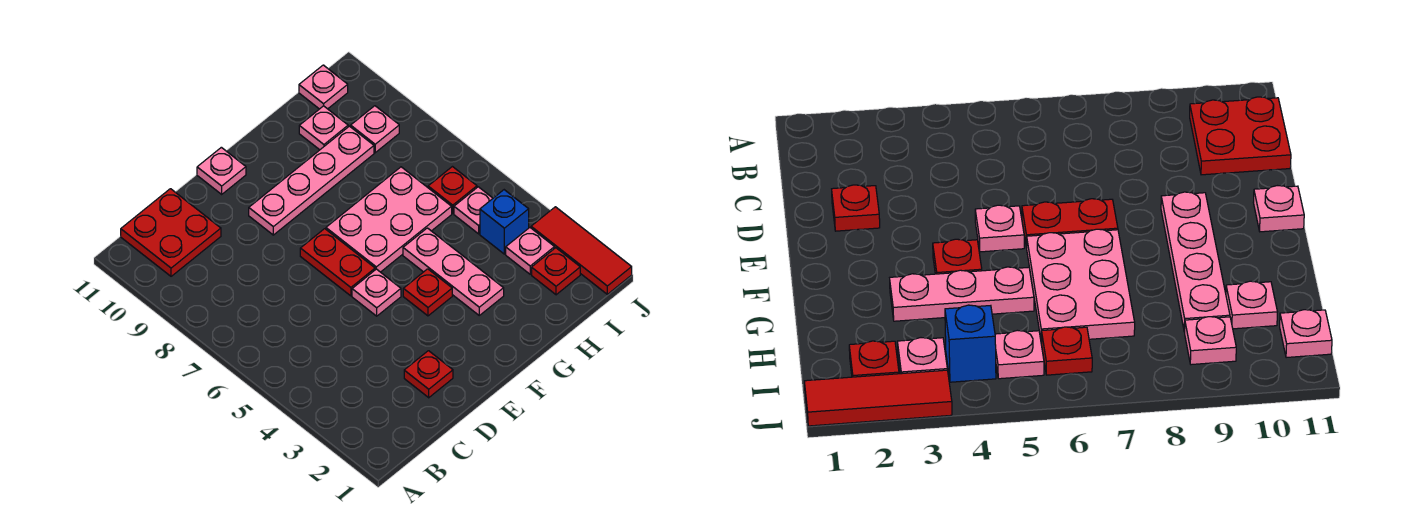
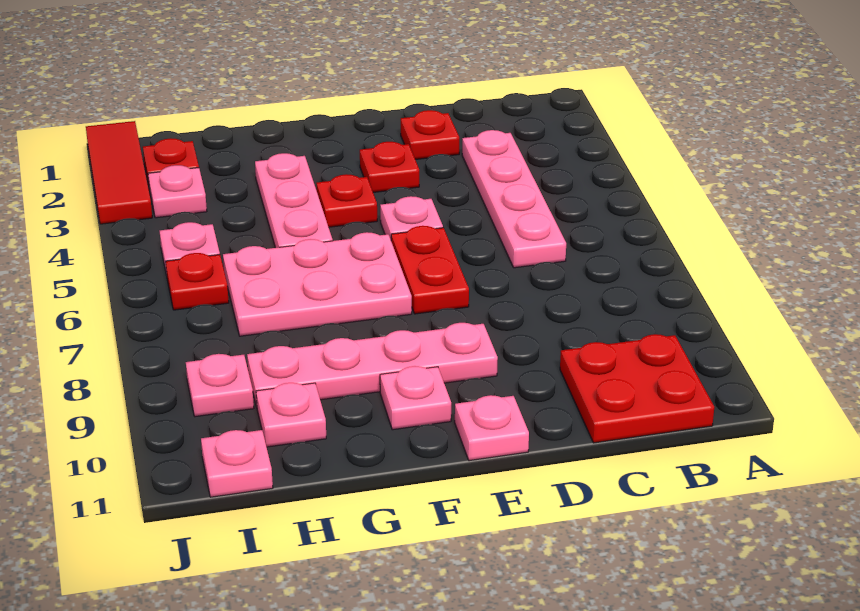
none -> pink plate C3:C6 level 1
none -> red plate E3 level 1
none -> pink plate F10 level 1
blue brick I4 level 1 -> none

